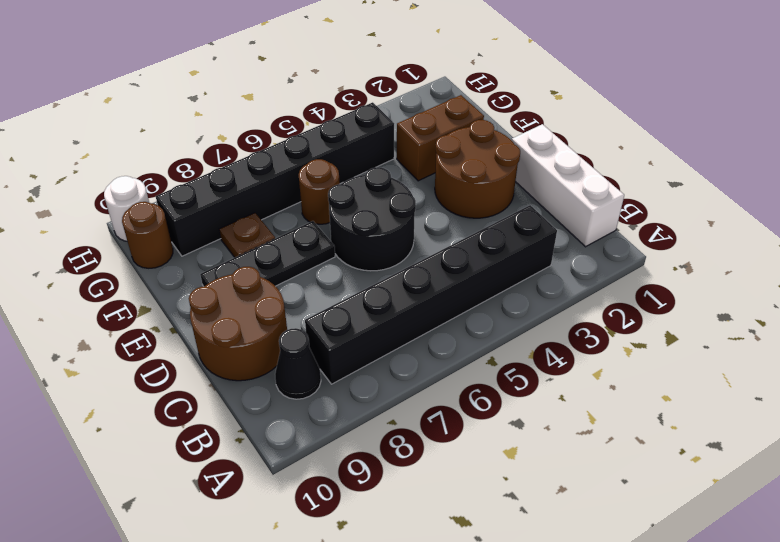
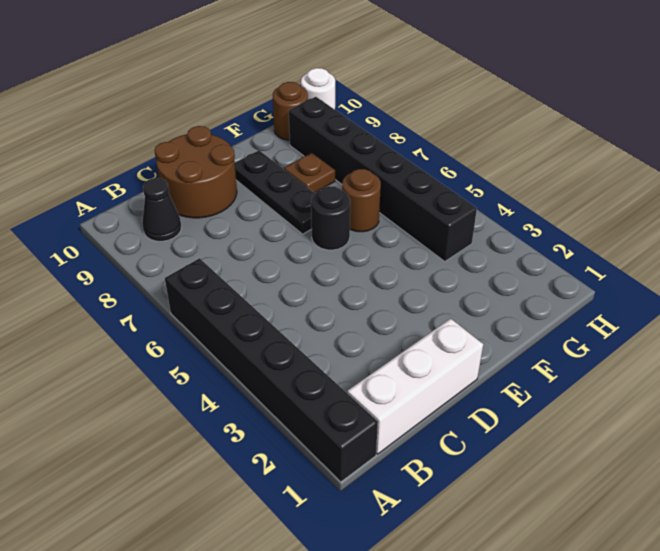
black brick B3:B8 level 1 -> black brick A1:A6 level 1
brown round brick D2:E3 level 1 -> none
black round brick D5:E6 level 1 -> black round brick E6 level 1
brown brick F2:F3 level 1 -> none

